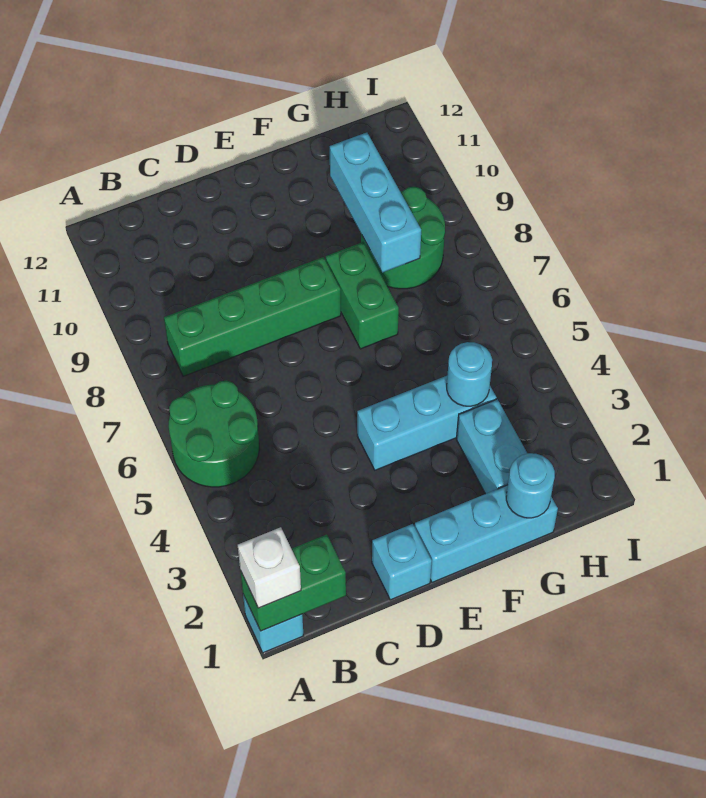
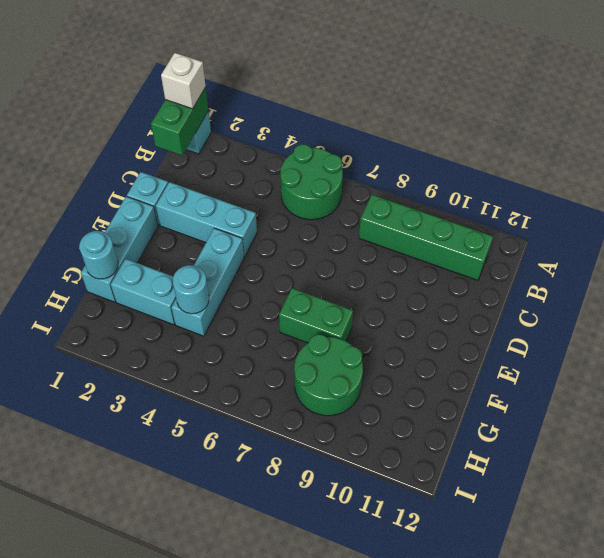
green brick B8:E8 level 1 -> green brick B8:B11 level 1
cyan brick G8:G10 level 2 -> cyan brick D2:D4 level 1

